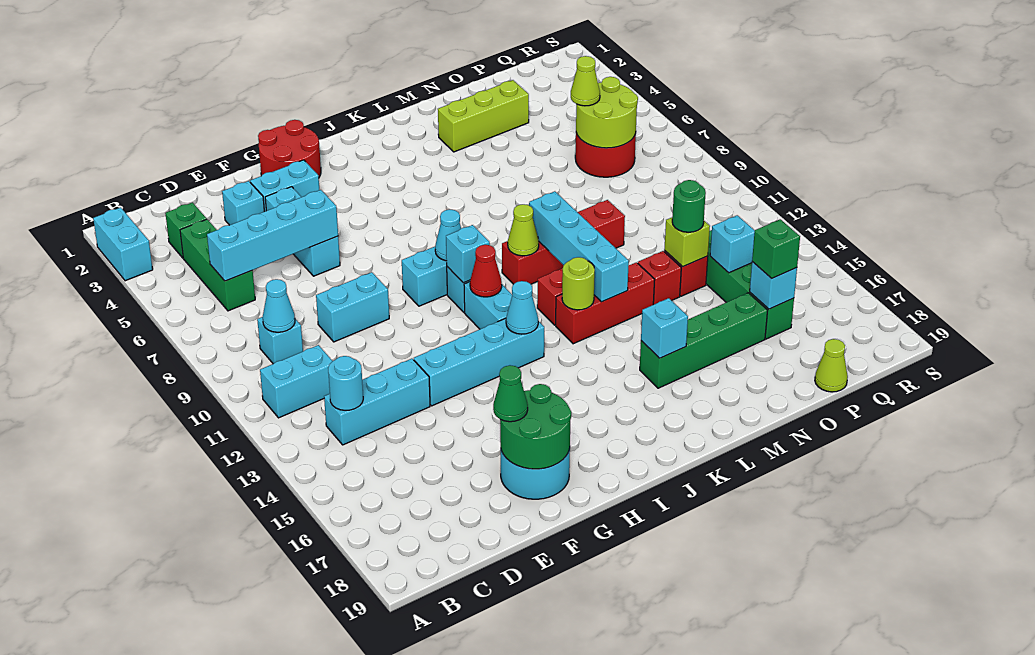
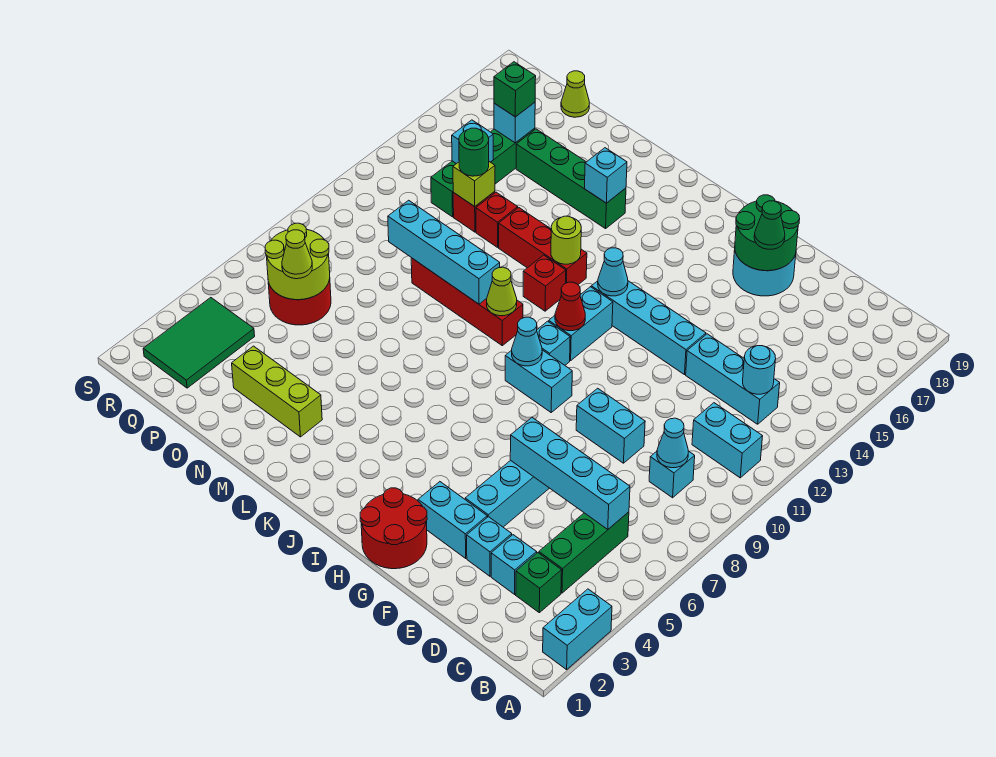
cyan brick I10 level 2 -> cyan brick D3 level 1
cyan brick L10:L13 level 2 -> cyan brick L10:O10 level 2
none -> green tile Q2:R4 level 1

